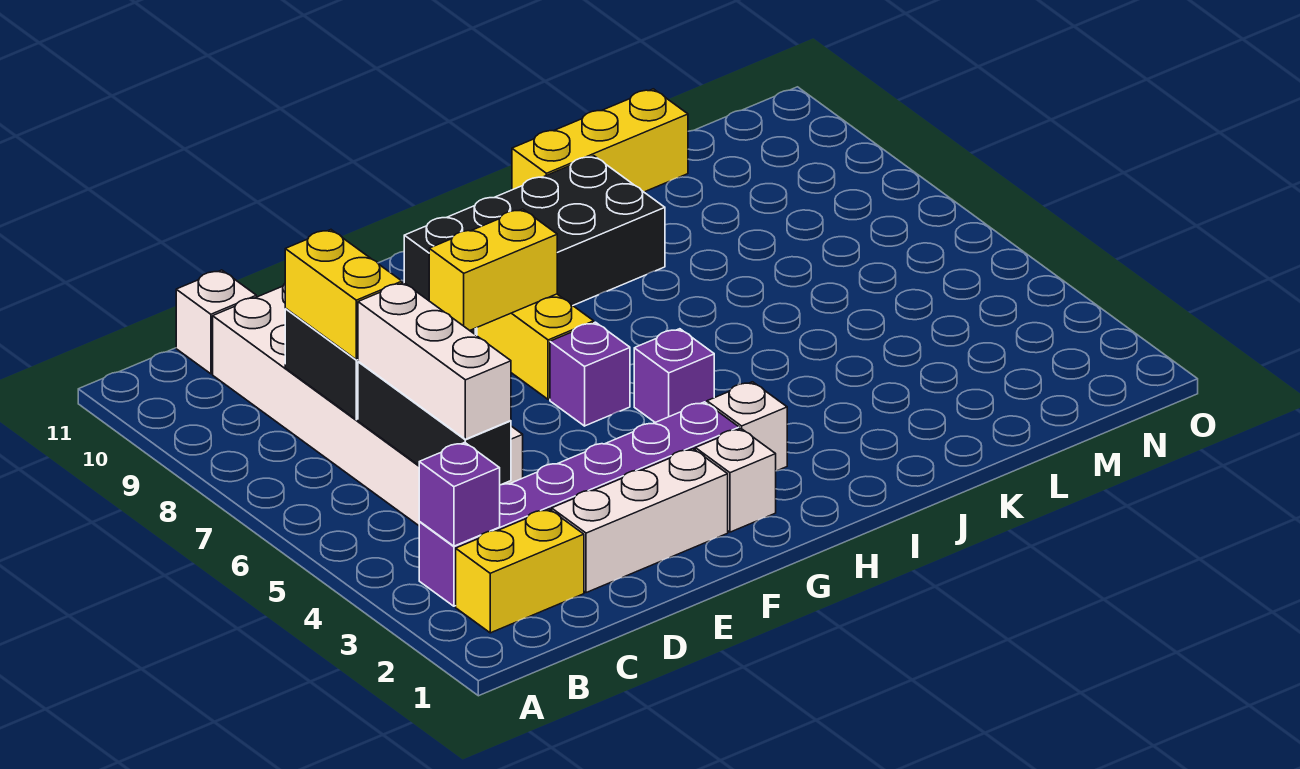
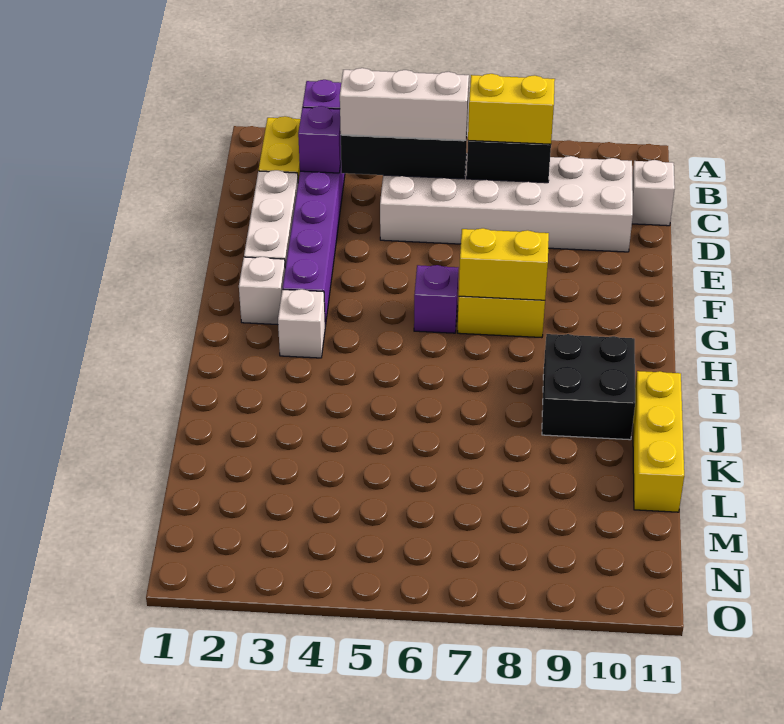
yellow brick F8:G8 level 2 -> yellow brick G7:G8 level 2
black brick G9:J10 level 1 -> black brick I9:J10 level 1
purple brick H5 level 1 -> purple brick C3 level 2

